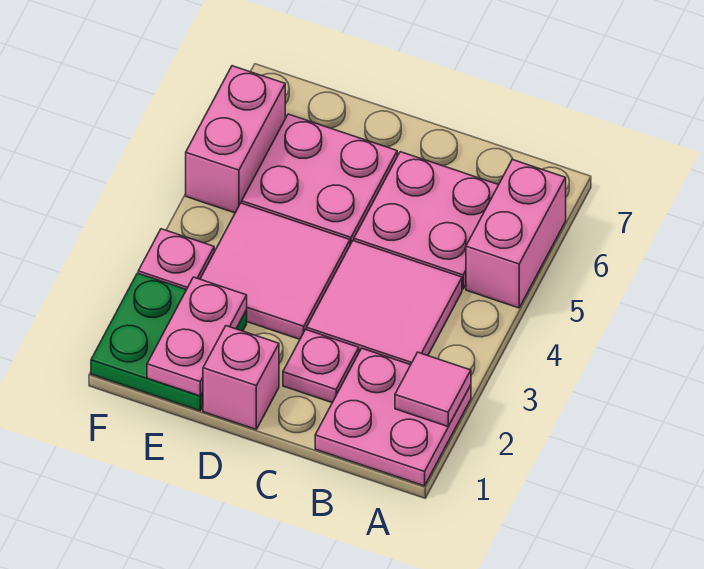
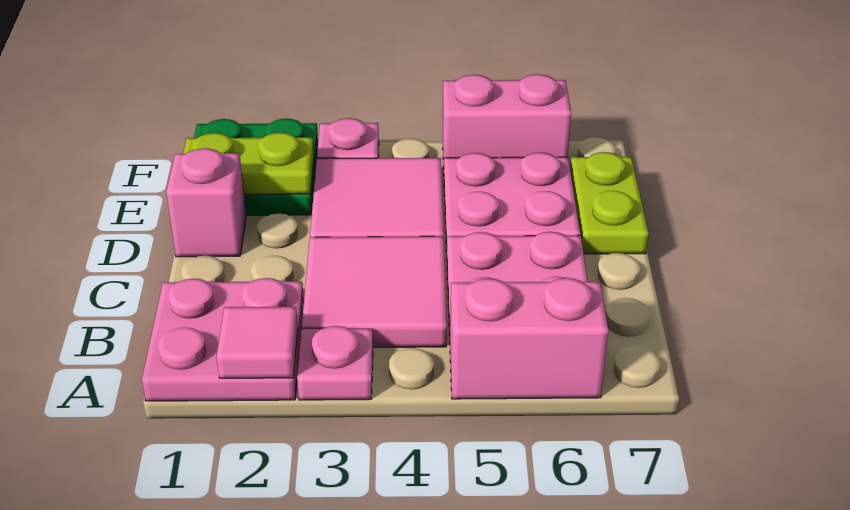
pink plate C2 level 1 -> pink plate A3 level 1
none -> lime plate D7:E7 level 1
pink plate E1:E2 level 2 -> lime plate E1:E2 level 2

